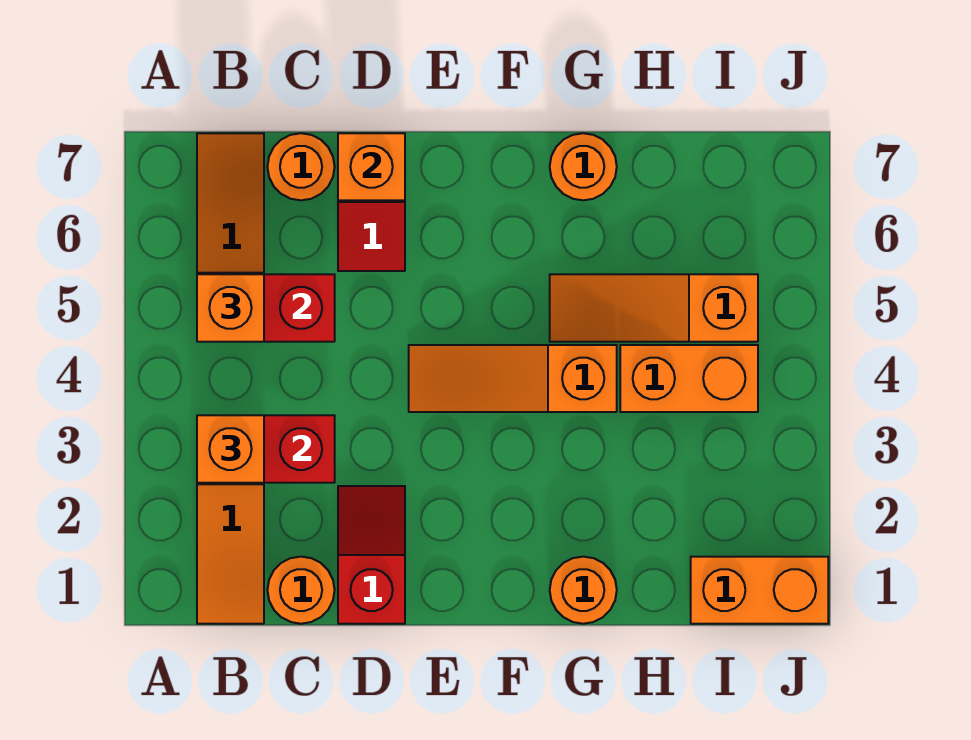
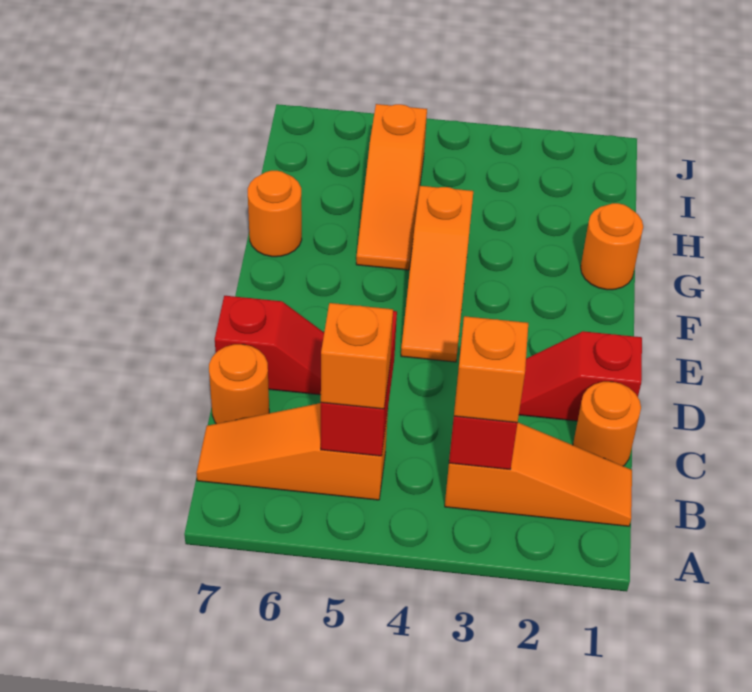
orange brick D7 level 2 -> none
orange brick H4:I4 level 1 -> none
orange brick I1:J1 level 1 -> none

